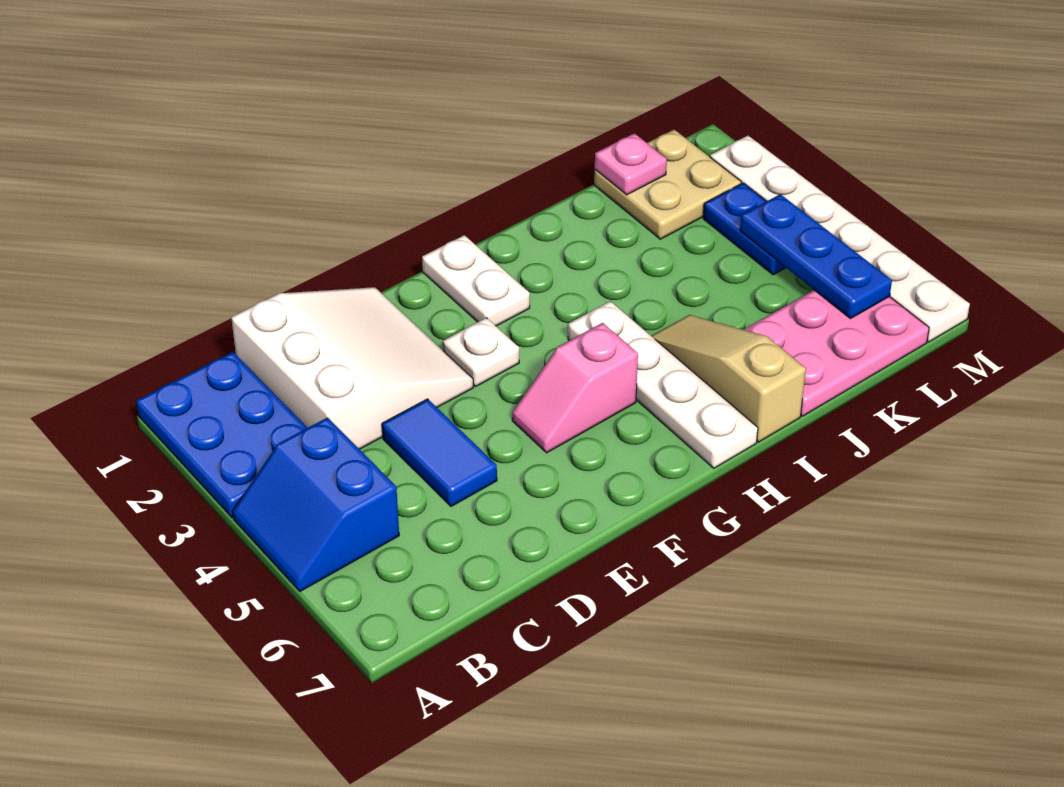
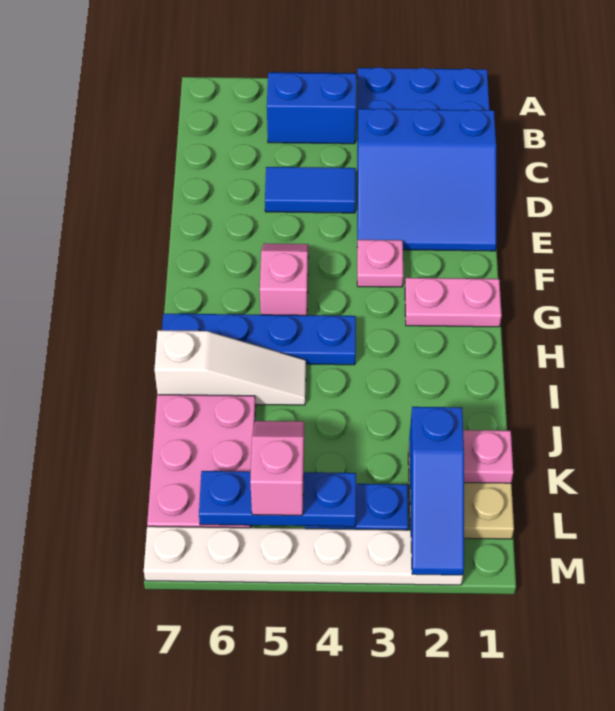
white slope C1:E3 level 1 top C -> blue slope C1:E3 level 1 top C
white plate F3 level 1 -> pink plate F3 level 1
white plate G1:G2 level 1 -> pink plate G1:G2 level 1
white plate H4:H7 level 1 -> blue plate H4:H7 level 1
tan slope I5:I7 level 1 top 7 -> white slope I5:I7 level 1 top 7
none -> blue slope K2:M2 level 2 top K
none -> pink slope K5:L5 level 3 top L

